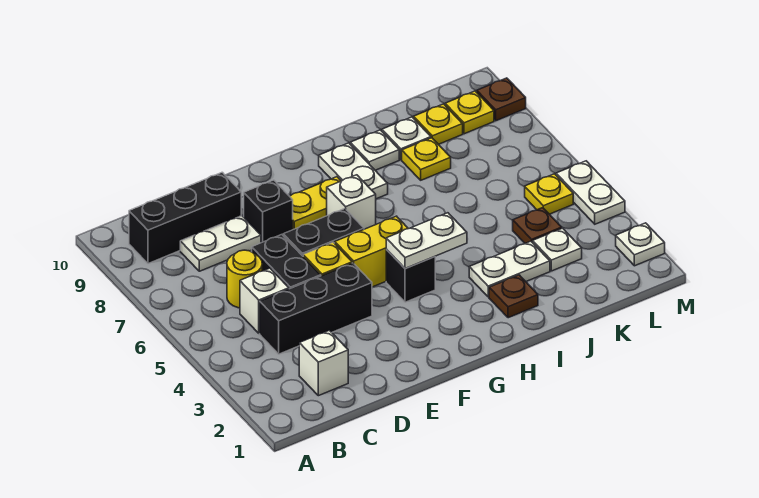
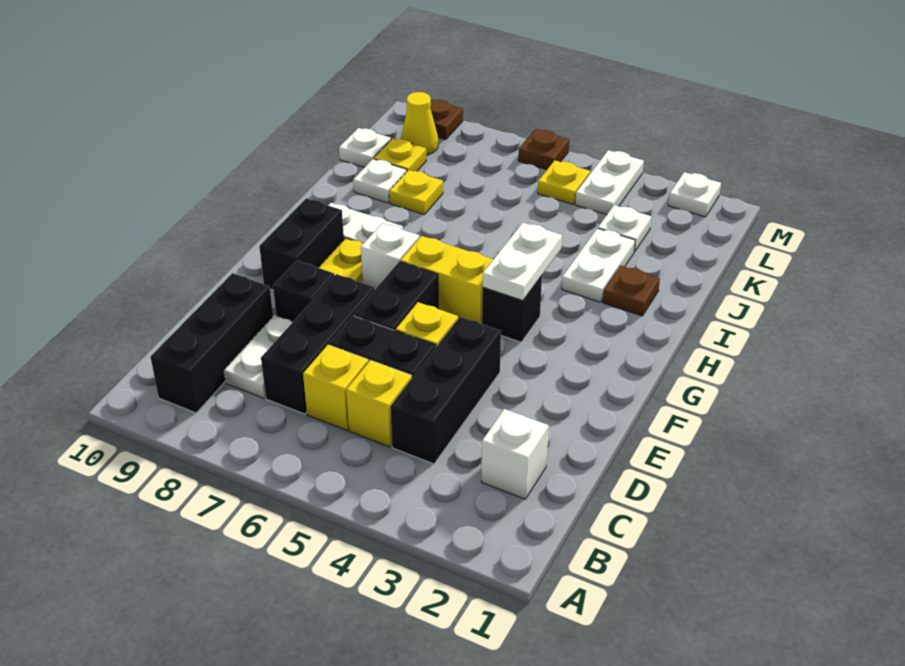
white brick C5 level 1 -> yellow brick C5 level 1
yellow round brick C6 level 1 -> yellow brick C6 level 1
none -> black brick C7:E7 level 1
yellow brick F5:G5 level 1 -> yellow brick G5:G6 level 1
none -> black brick F9:G9 level 1
white plate I9 level 1 -> white plate K10 level 1
brown plate K4 level 1 -> brown plate M6 level 1
yellow plate L9 level 1 -> yellow cone L9 level 1
white plate M4:M5 level 1 -> white plate L4:M4 level 1

